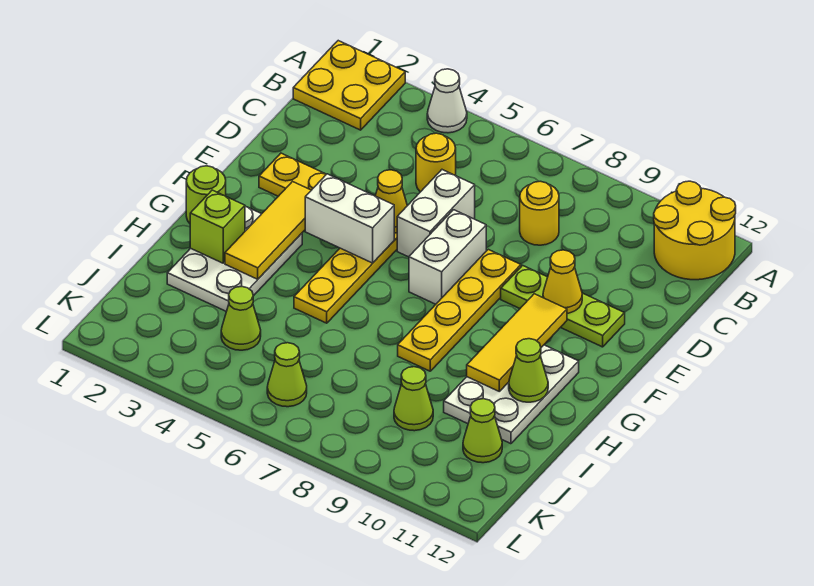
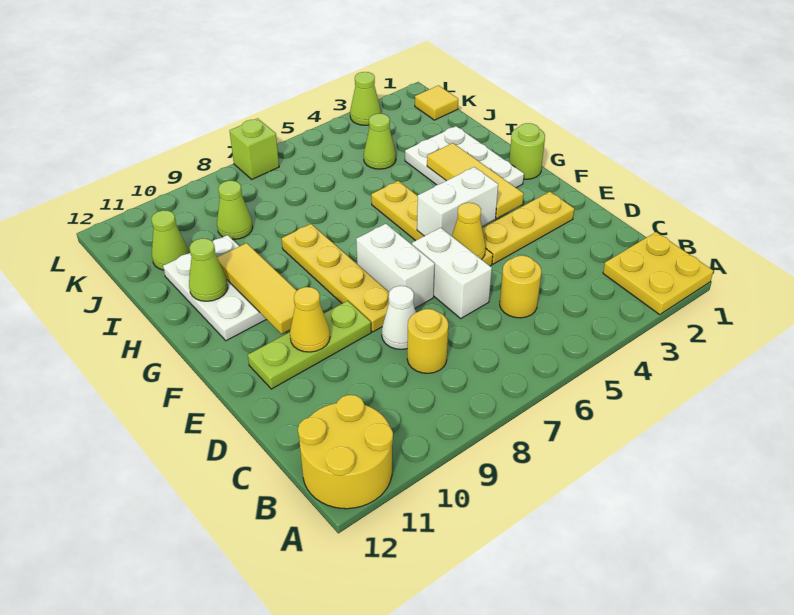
white cone A4 level 1 -> white cone D8 level 1
lime brick H2 level 2 -> lime brick L7 level 1
none -> yellow tile K1 level 1
lime cone K6 level 1 -> lime cone L3 level 1

